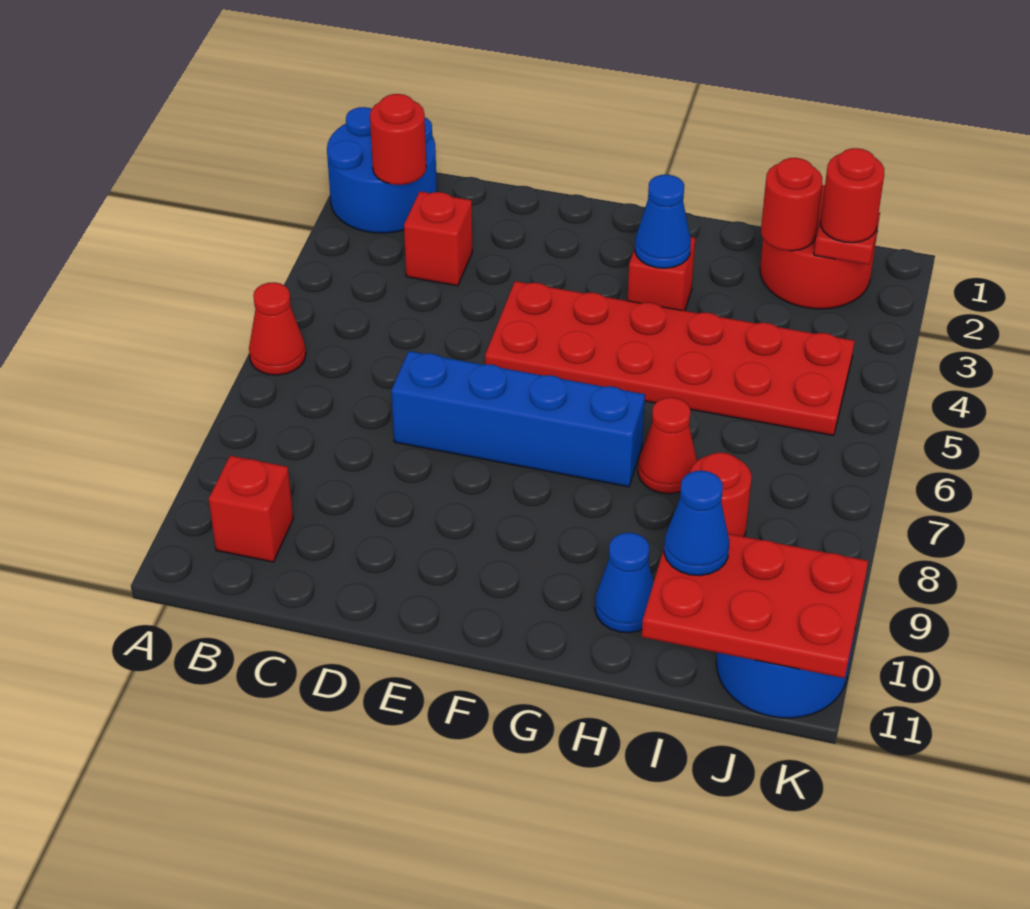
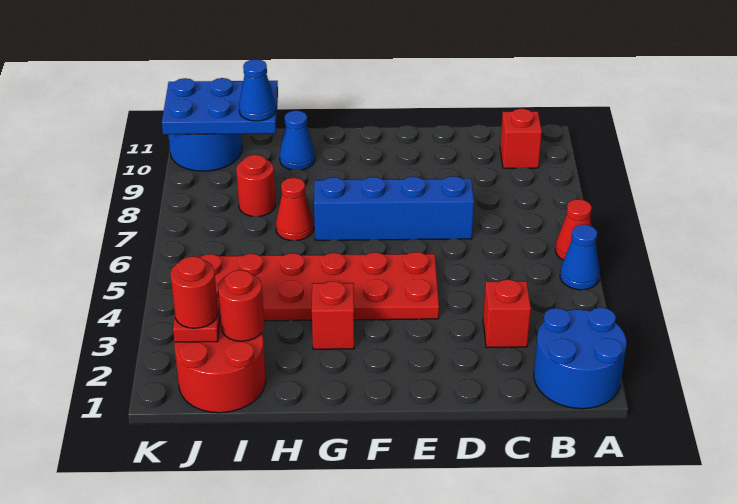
red round brick B2 level 2 -> none
blue cone G3 level 2 -> blue cone A5 level 1
red plate I10:K11 level 2 -> blue plate I10:K11 level 2

